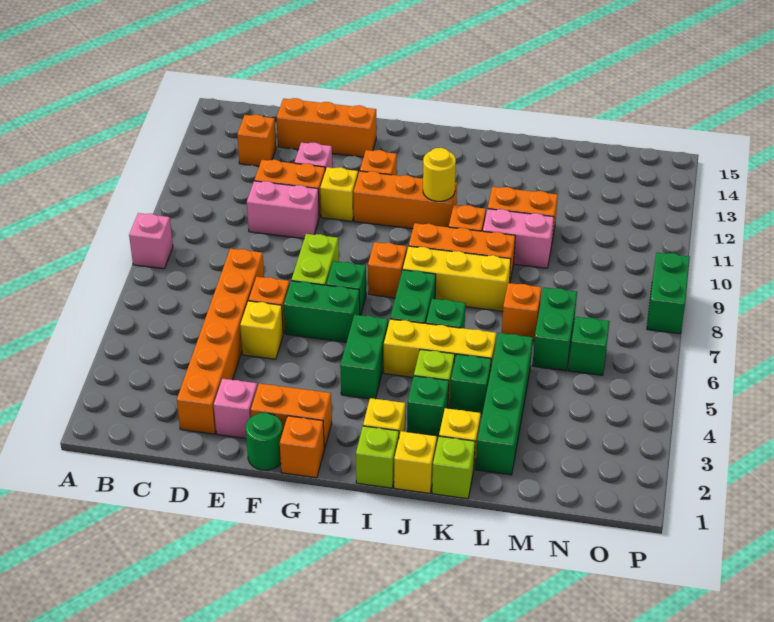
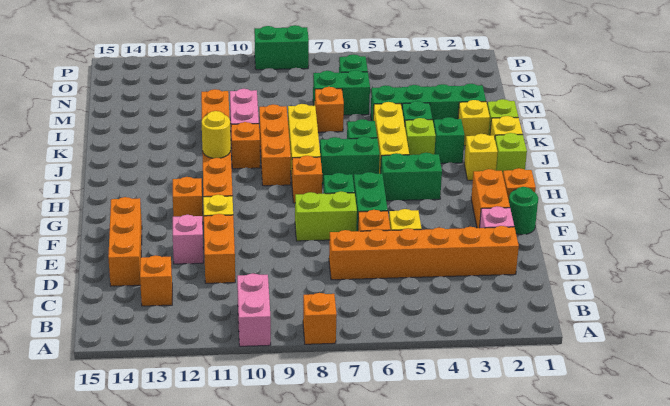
pink brick A8 level 1 -> orange brick A8 level 1
pink brick D10:E10 level 1 -> pink brick A10:B10 level 1

